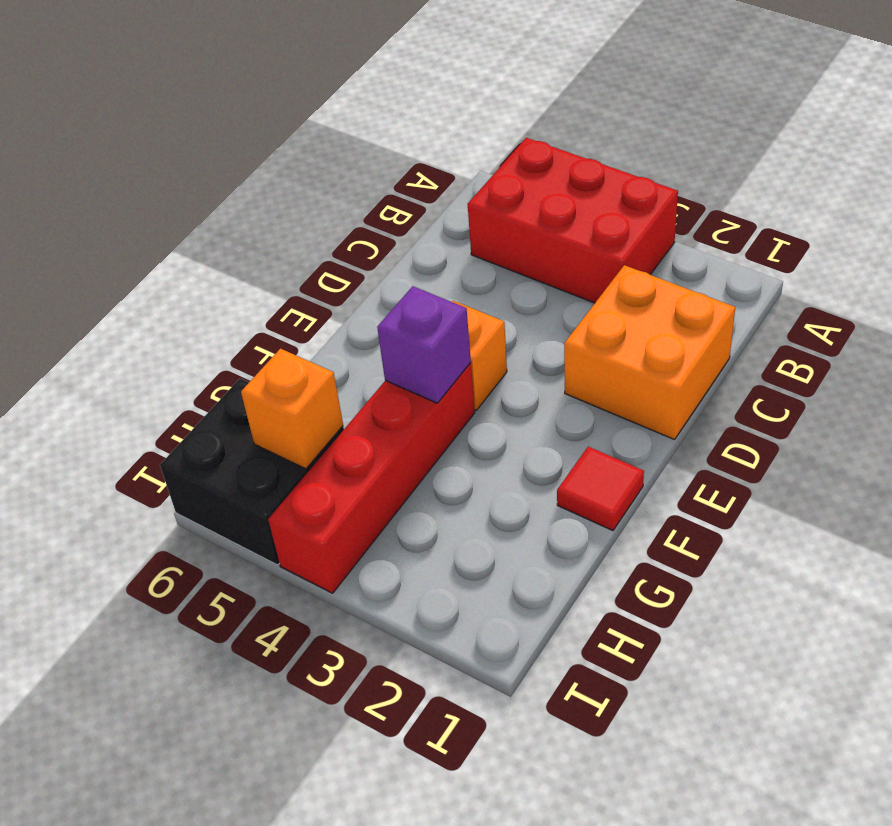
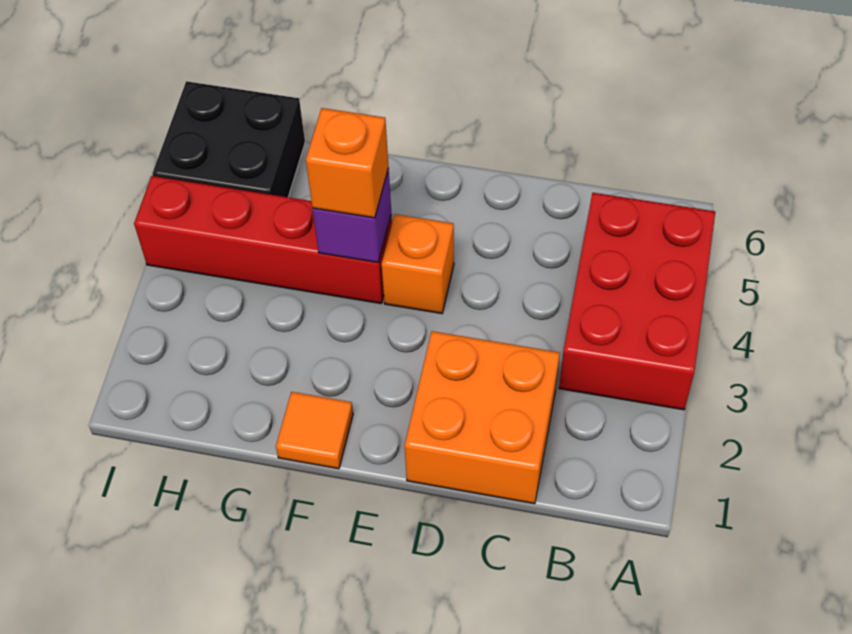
red tile F1 level 1 -> orange tile F1 level 1
orange brick H5 level 2 -> orange brick F4 level 3

